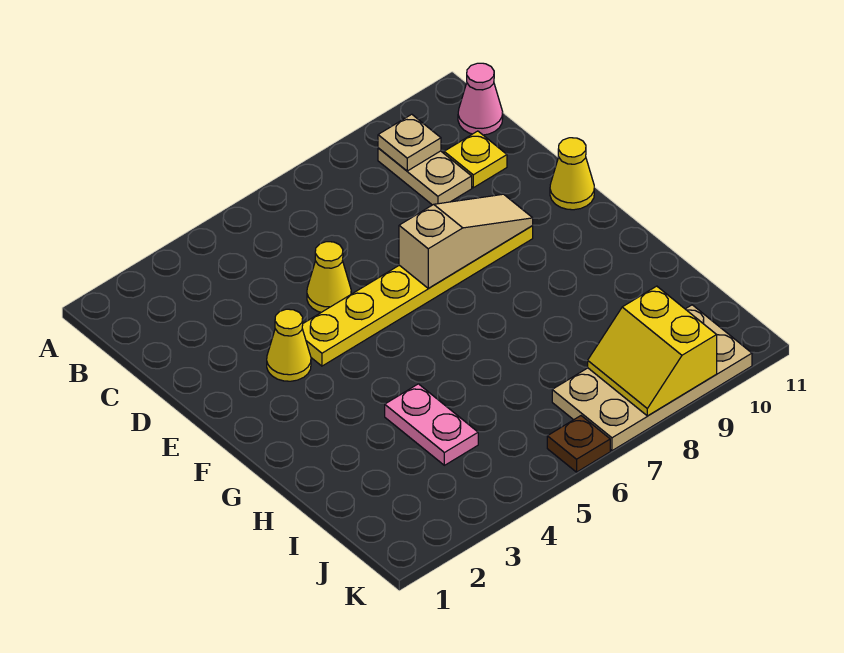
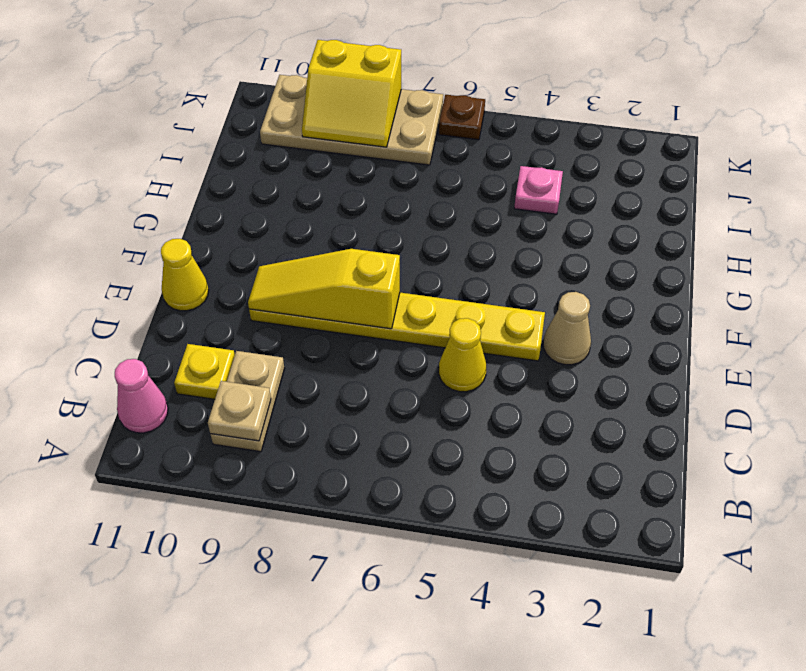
yellow cone E3 level 1 -> tan cone E3 level 1
tan slope E7:E9 level 2 top 7 -> yellow slope E7:E9 level 2 top 7
pink plate H4:I4 level 1 -> pink plate I4 level 1
yellow slope J8:K9 level 2 top 9 -> yellow slope J8:K9 level 2 top K

